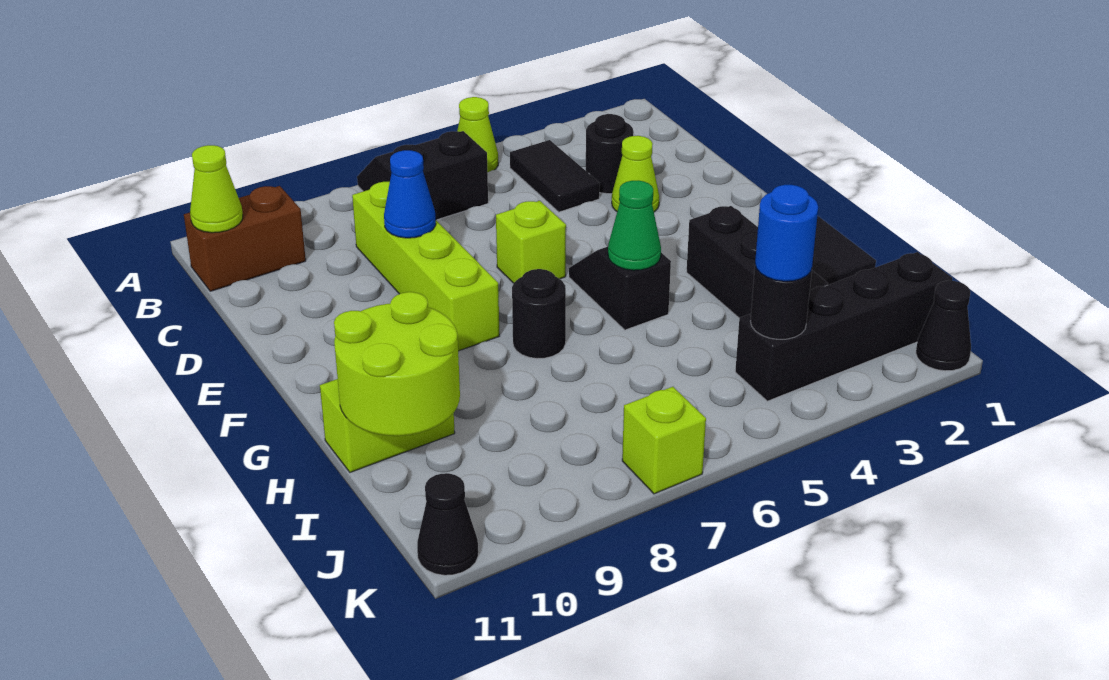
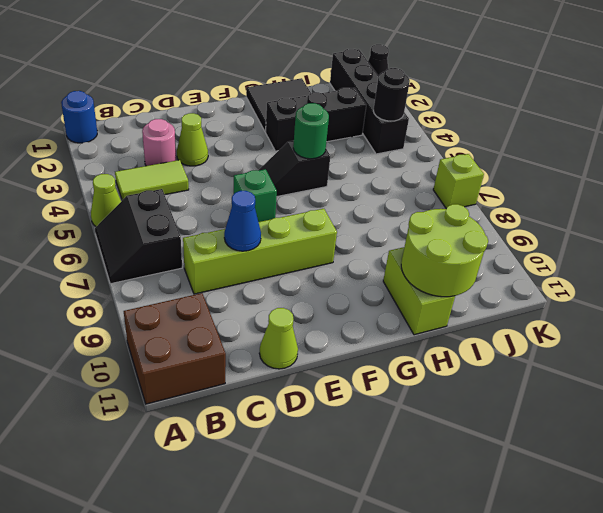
black tile B4:C4 level 1 -> lime tile B4:C4 level 1
brown brick B10:B11 level 1 -> brown brick A10:B11 level 1
lime cone B11 level 2 -> lime cone D11 level 1
black round brick C3 level 1 -> pink round brick C3 level 1
lime brick E6 level 1 -> green brick E6 level 1
green cone G5 level 2 -> green round brick G5 level 2
black round brick G7 level 1 -> none
blue round brick J4 level 3 -> blue round brick A1 level 1
black cone K11 level 1 -> none

